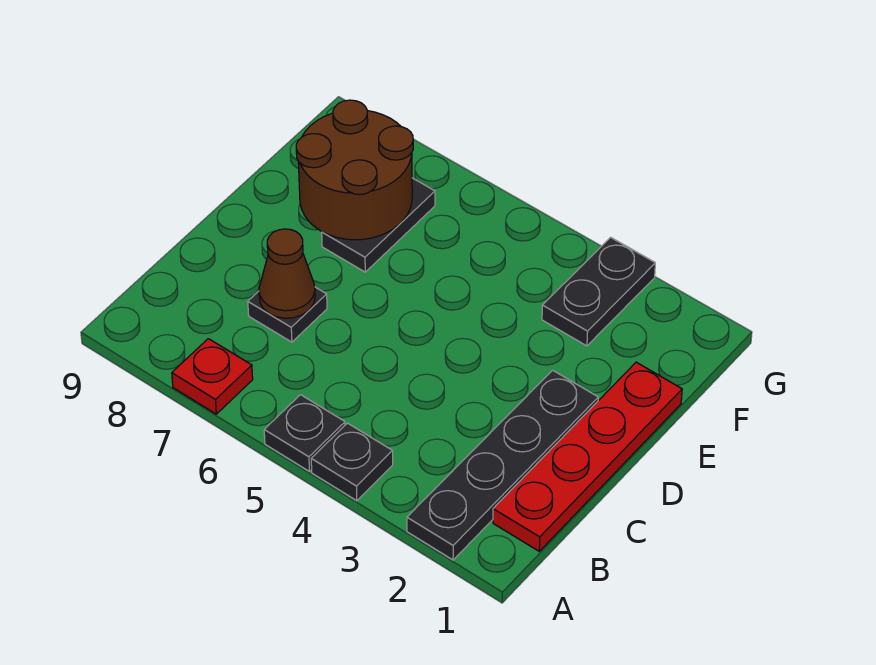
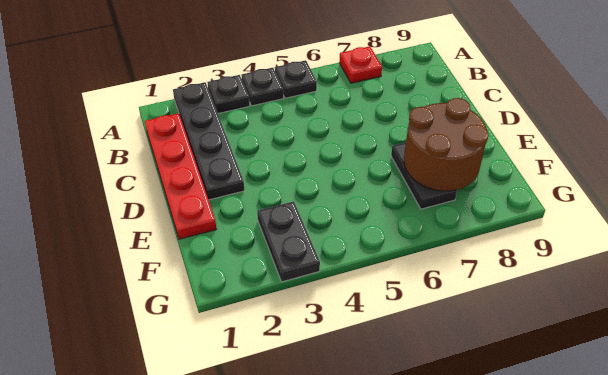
black plate C7 level 1 -> black plate A3 level 1
brown cone C7 level 2 -> none

